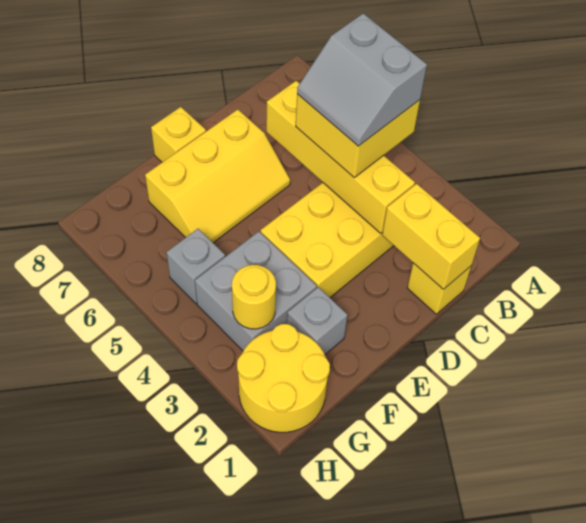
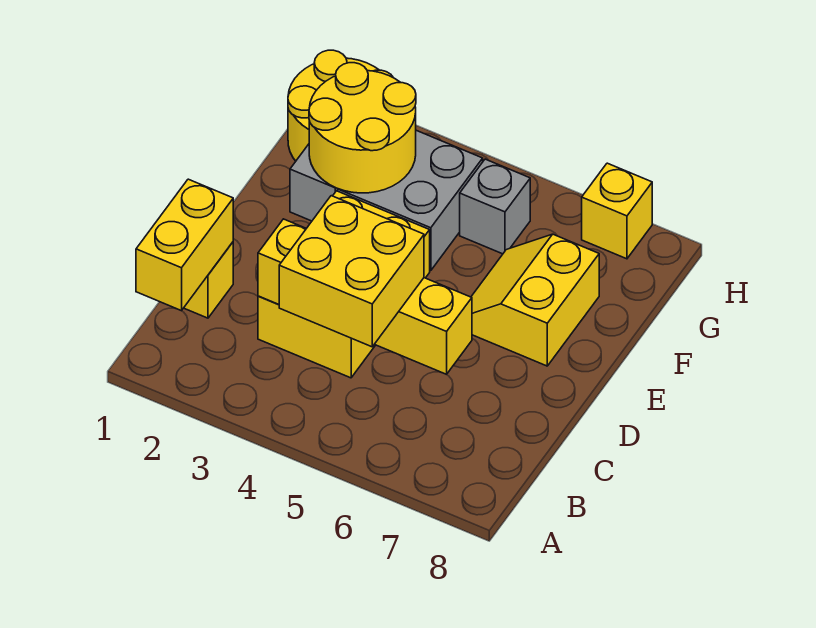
grey slope B4:C5 level 4 top B -> none
yellow brick C1:C2 level 2 -> yellow brick B1:C1 level 2
yellow slope D6:F7 level 1 top 7 -> yellow slope E6:F7 level 1 top 7
yellow brick E8 level 1 -> yellow brick H7 level 1
yellow round brick G3 level 2 -> yellow round brick F2:G3 level 2

